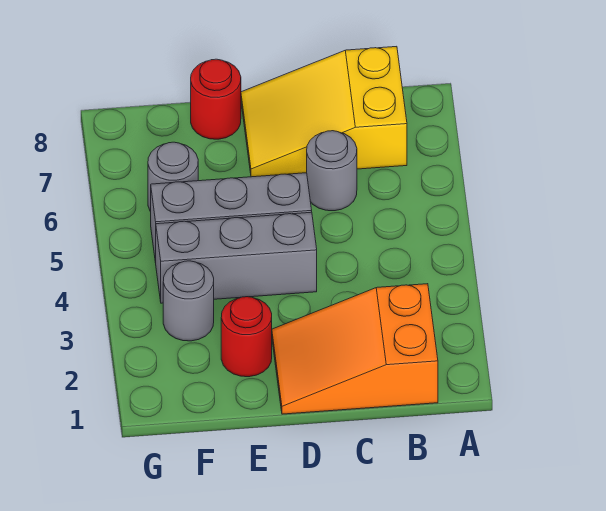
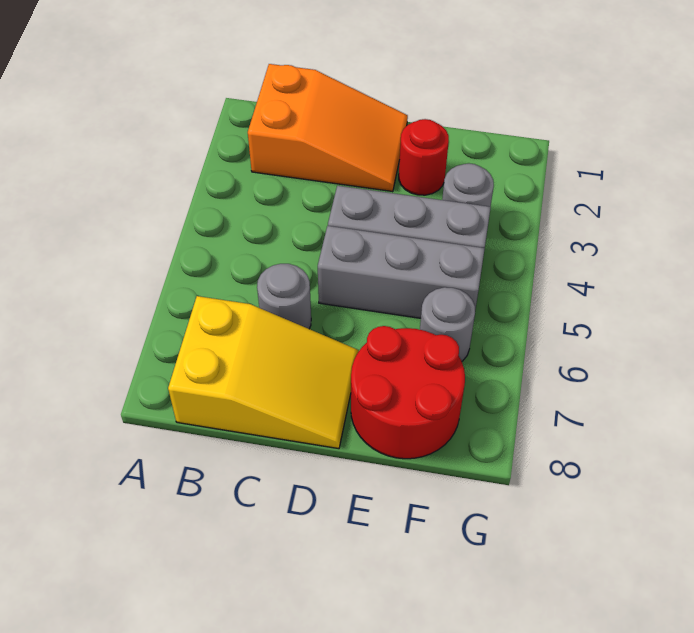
red round brick E8 level 1 -> red round brick E7:F8 level 1

